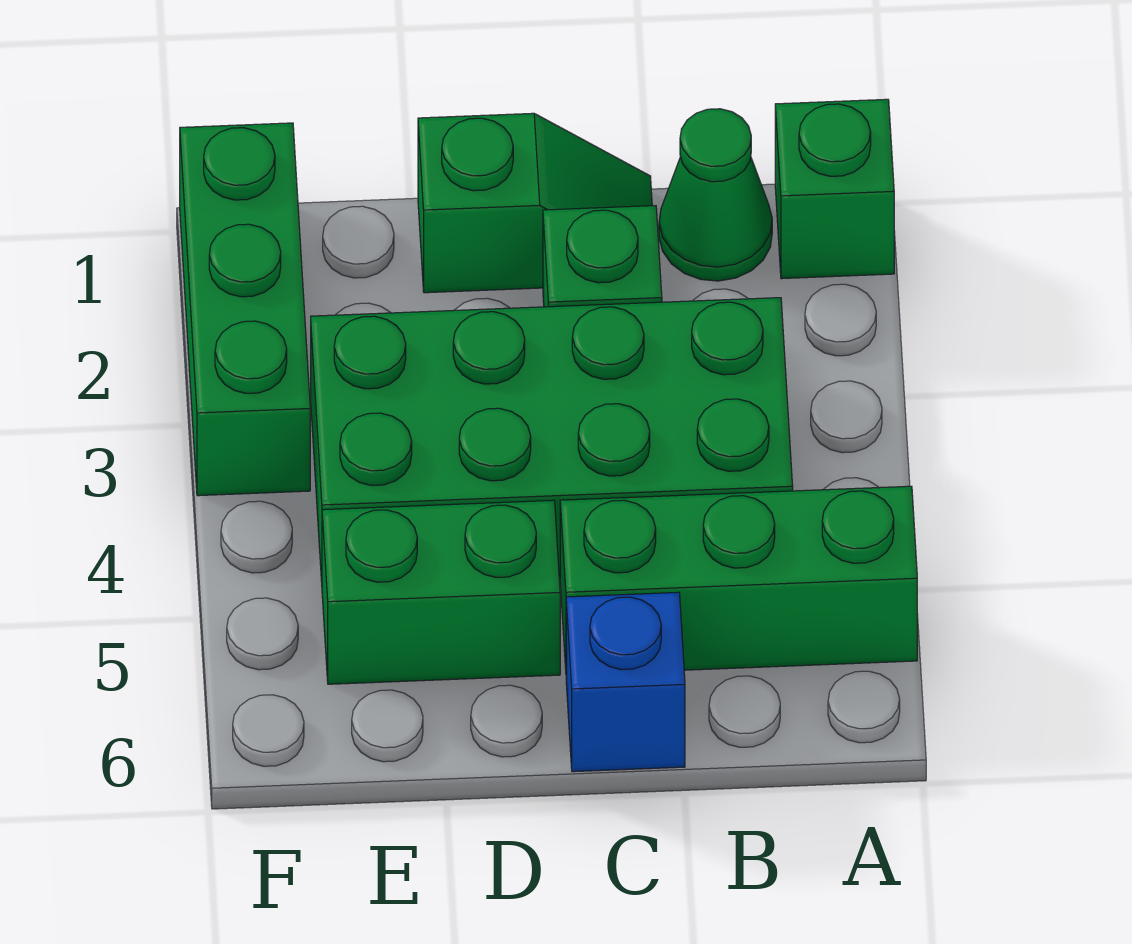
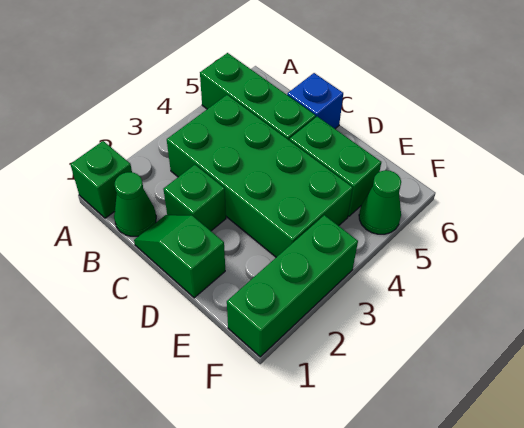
none -> green cone F5 level 1

